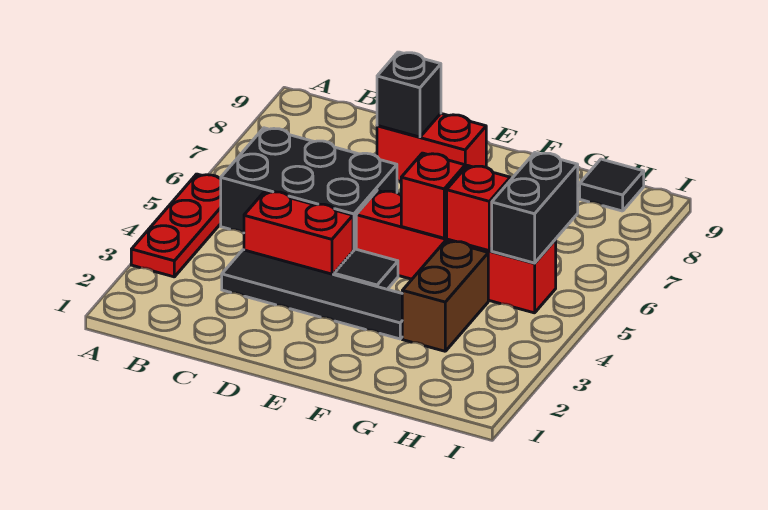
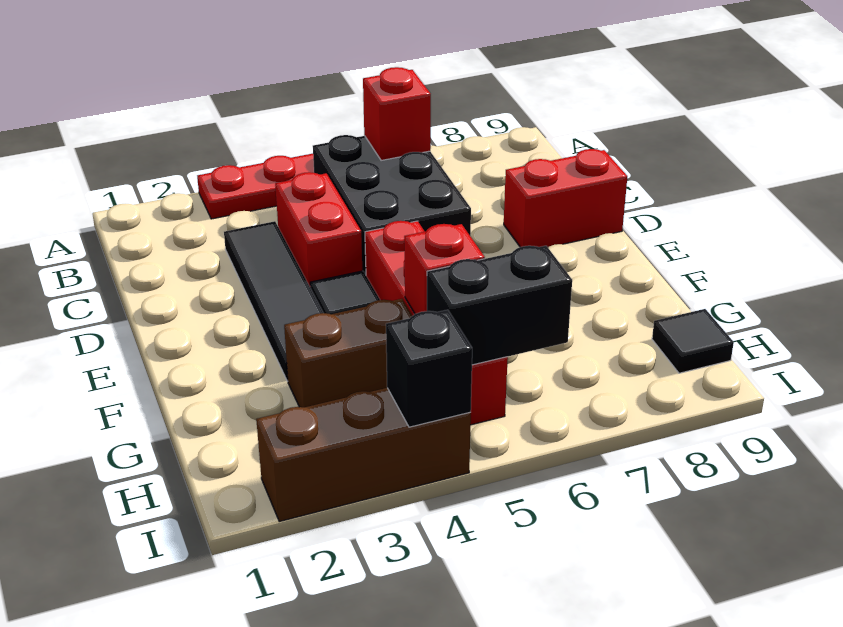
red brick D8:E8 level 1 -> red brick D8:D9 level 1
black brick D8 level 2 -> black brick I4 level 2
red brick F5 level 2 -> red brick B6 level 2
none -> brown brick I2:I4 level 1

